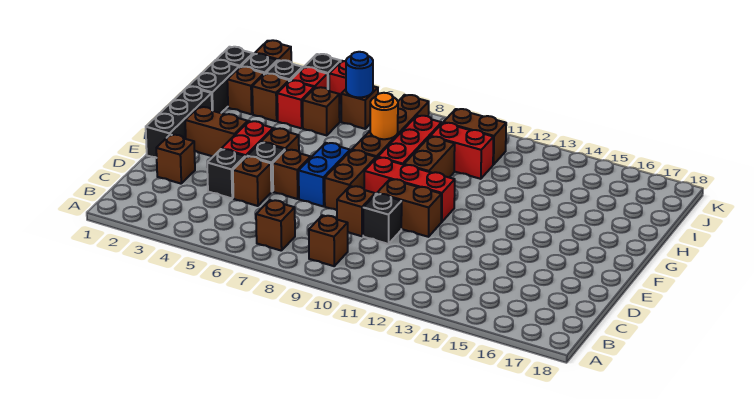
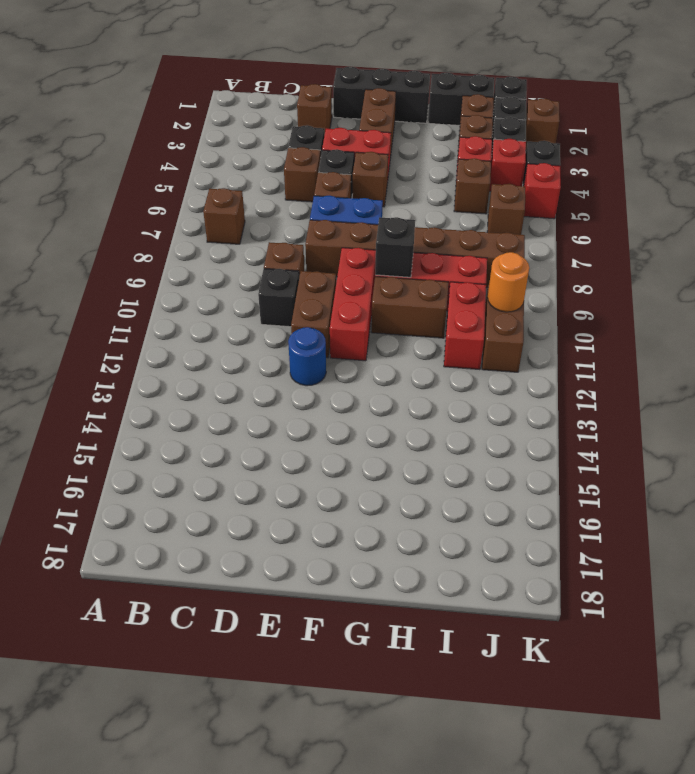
brown brick B9 level 1 -> none
none -> black brick G9 level 2
orange round brick H8 level 2 -> orange round brick J10 level 2
blue round brick J6 level 2 -> blue round brick E12 level 1

